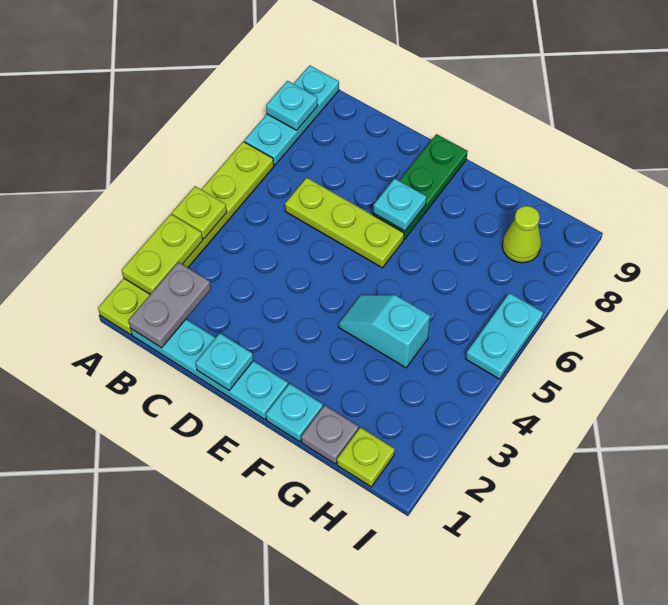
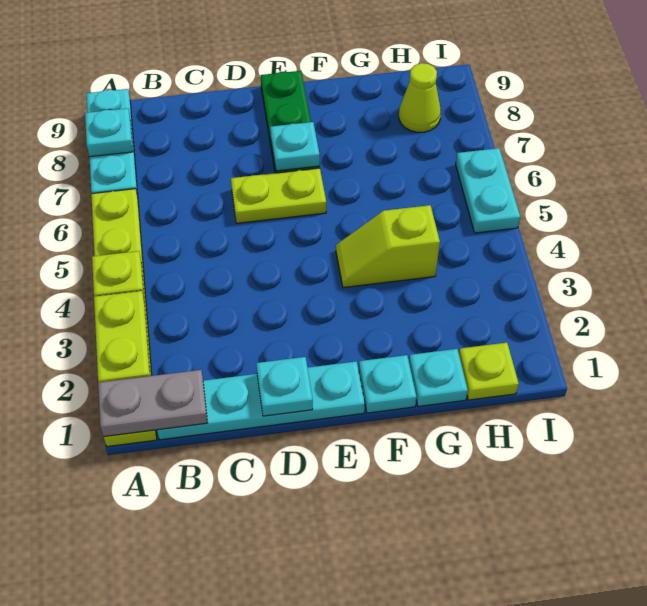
grey plate B1:B2 level 2 -> grey plate A1:B1 level 2
lime plate C6:E6 level 1 -> lime plate D6:E6 level 1
cyan slope F4:G4 level 1 top G -> lime slope F4:G4 level 1 top G
grey plate G1 level 1 -> cyan plate G1 level 1

